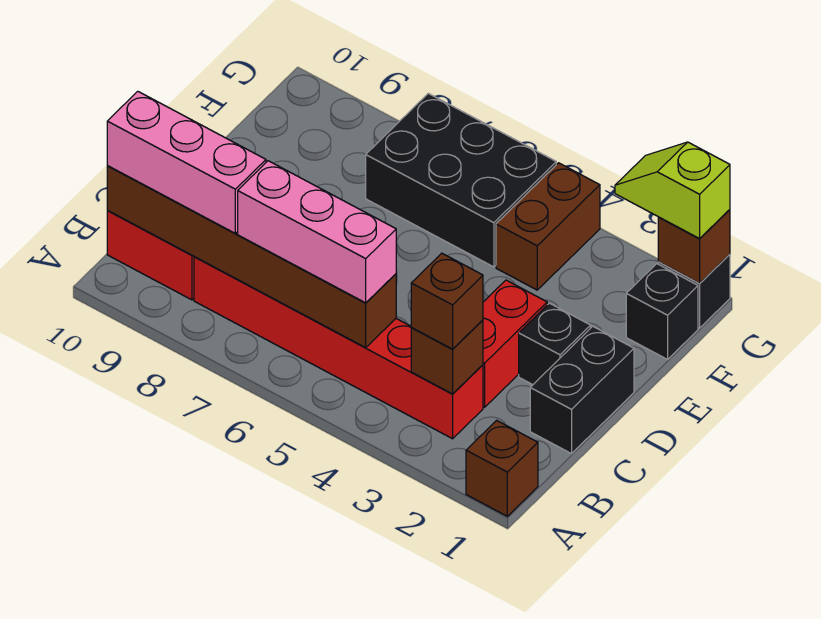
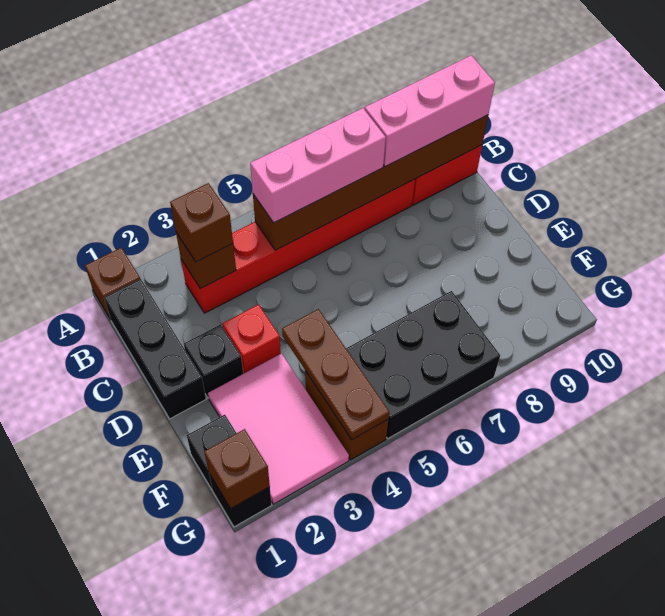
black brick C1:D1 level 1 -> black brick B1:D1 level 1
red brick C3:D3 level 1 -> red brick D3 level 1
none -> pink tile E2:G3 level 1
none -> brown plate E4:G4 level 2
lime slope G1:G2 level 3 top 1 -> none

